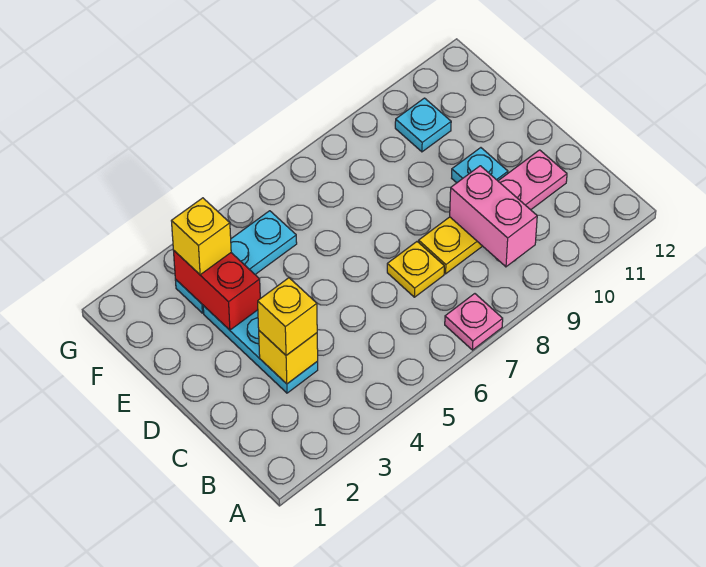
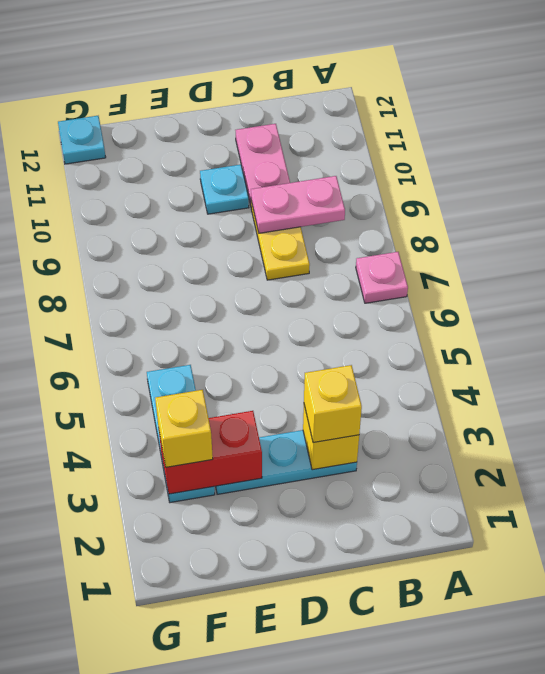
pink brick B9:C9 level 2 -> pink plate B9:C9 level 2
yellow plate C7 level 1 -> none
cyan plate F10 level 1 -> cyan plate G12 level 1

